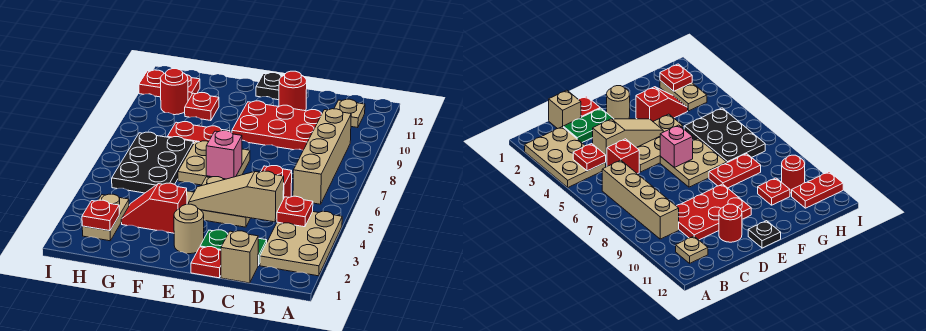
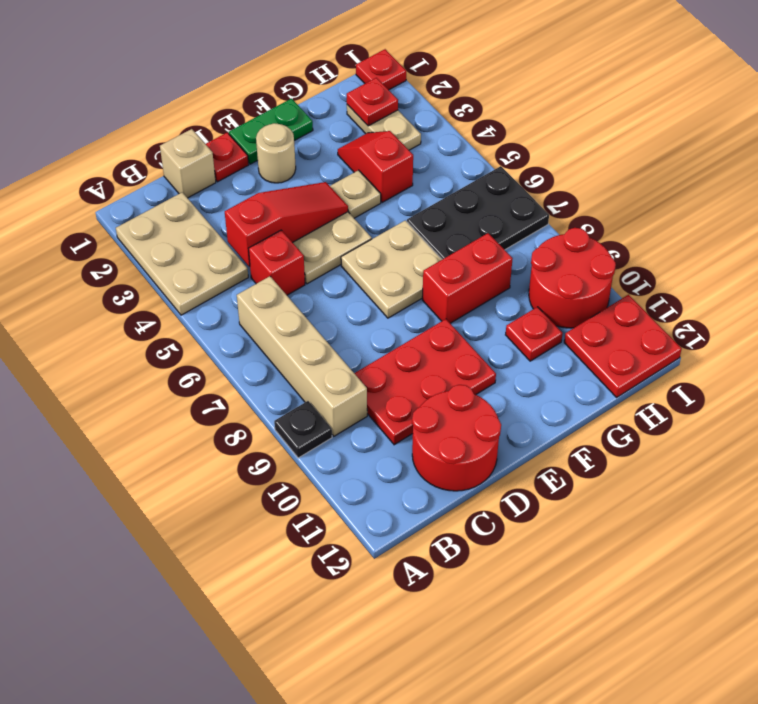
red plate B4 level 2 -> red plate I1 level 1
tan plate B11 level 1 -> none
green plate C2:D2 level 1 -> green plate E1:F1 level 1
tan slope C4:E4 level 2 top C -> red slope C4:E4 level 2 top C
red round brick D11 level 1 -> red round brick C11:D12 level 1
pink brick E6 level 2 -> none
black plate E12 level 1 -> black plate A9 level 1
red slope F3:G3 level 1 top F -> red slope G3:G4 level 1 top 4
red plate F8:G8 level 1 -> red brick F8:G8 level 1
black plate G5:H7 level 1 -> black plate G6:I7 level 1
red round brick H10 level 1 -> red round brick H9:I10 level 1
red plate H11:I11 level 1 -> red plate H11:I12 level 1

